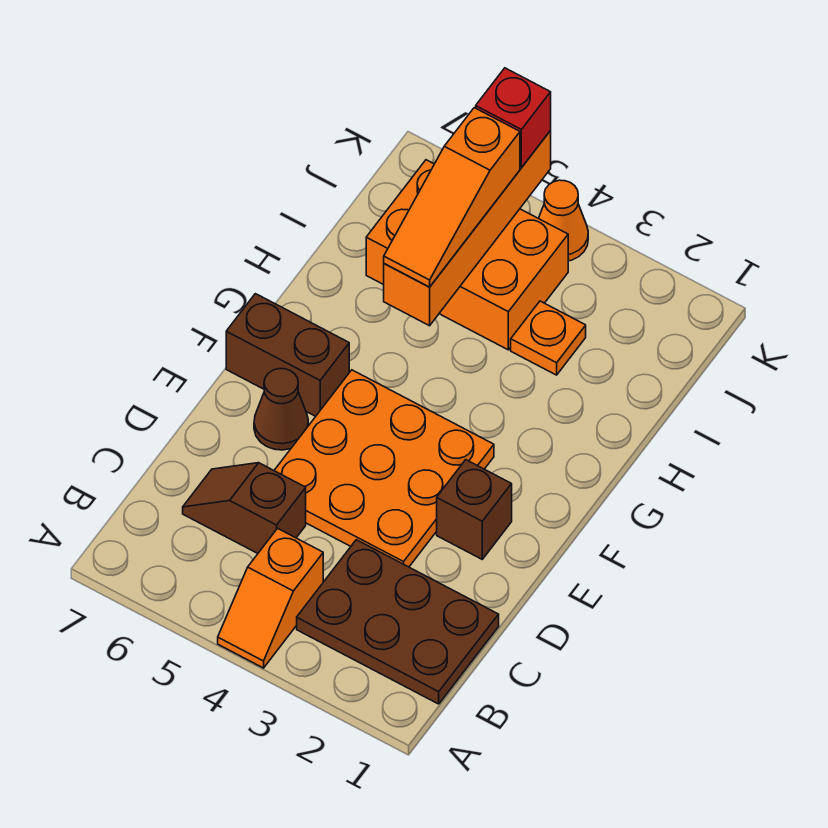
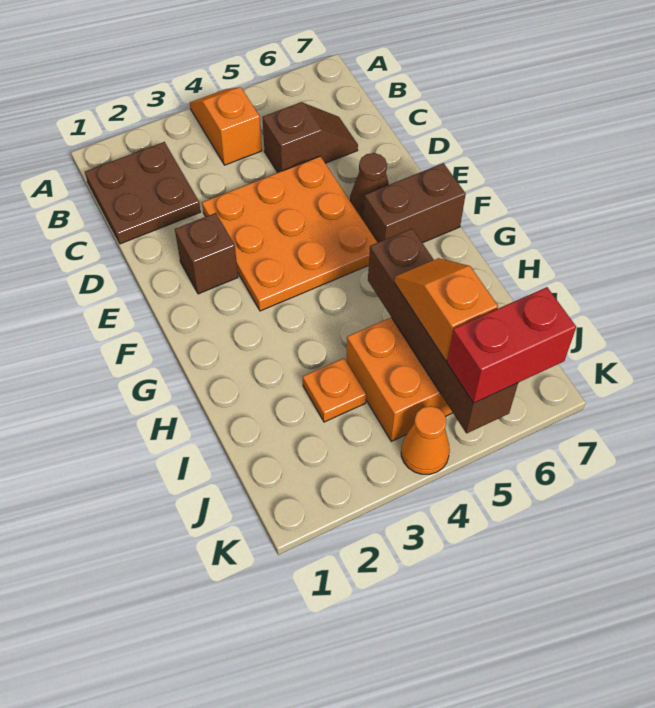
brown plate B1:C3 level 1 -> brown plate B1:C2 level 1
orange brick H5:K5 level 2 -> brown brick H5:K5 level 2
orange slope H5:J5 level 3 top J -> orange slope I5:J5 level 3 top J
red brick K5 level 3 -> red brick K5:K6 level 3

